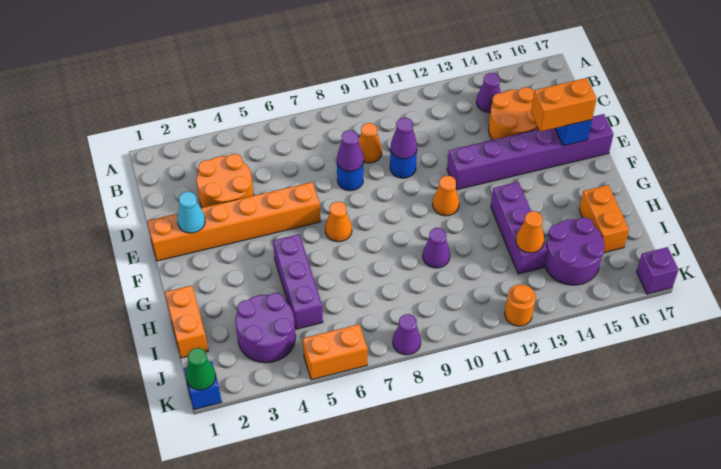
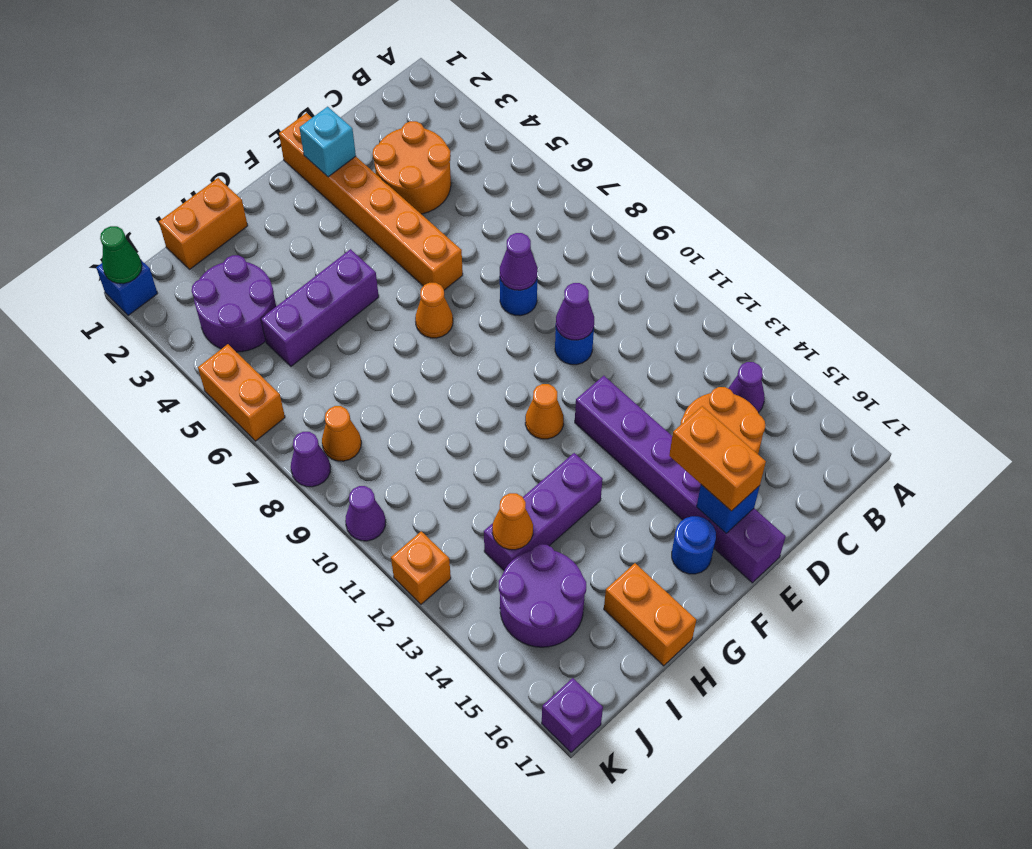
orange cone C9 level 1 -> orange cone J8 level 1
cyan cone E2 level 2 -> cyan brick E2 level 2
none -> blue round brick F16 level 1
purple cone H10 level 1 -> purple cone K10 level 1
orange brick H16:I16 level 1 -> orange brick H16:H17 level 1
orange round brick K12 level 1 -> orange brick K12 level 1

